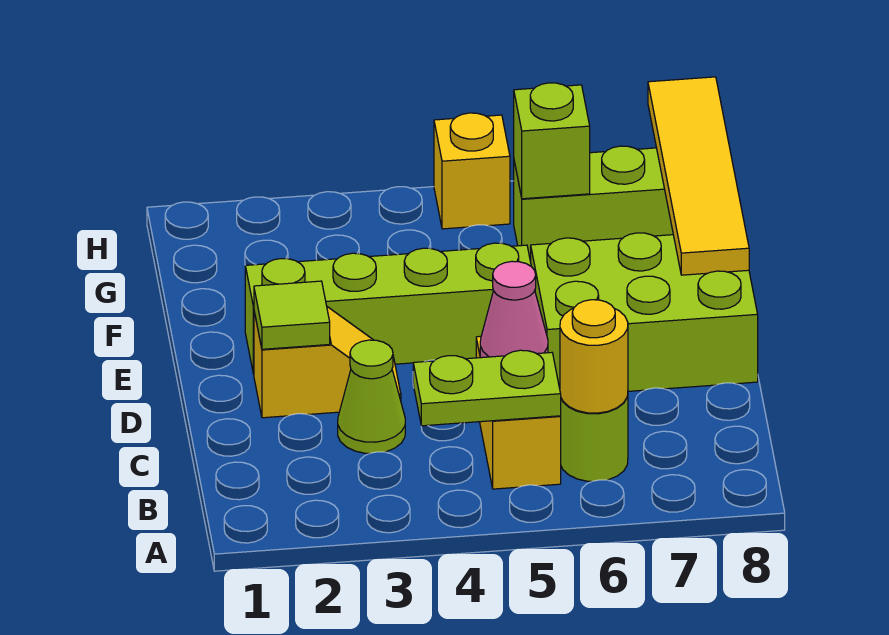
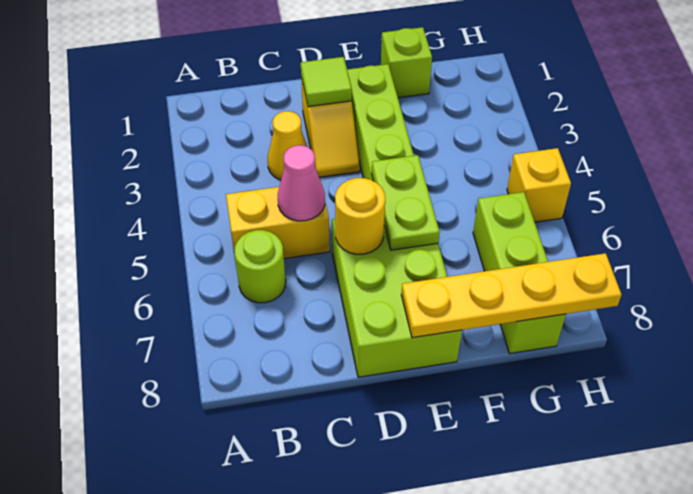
lime plate B4:B5 level 2 -> lime plate E5:E6 level 2
yellow round brick B6 level 2 -> yellow round brick D6 level 2
lime cone C3 level 1 -> yellow cone C3 level 1
yellow tile E8:H8 level 2 -> yellow plate E8:H8 level 2
lime brick G6 level 2 -> lime brick F1 level 1

